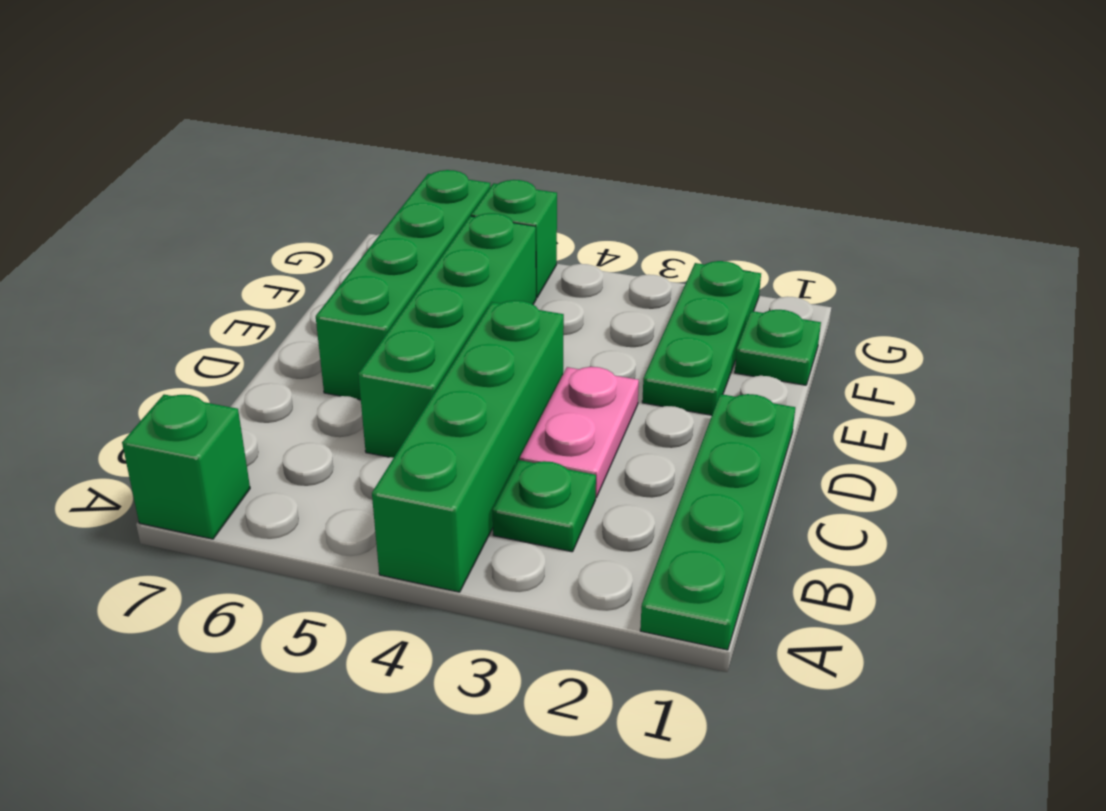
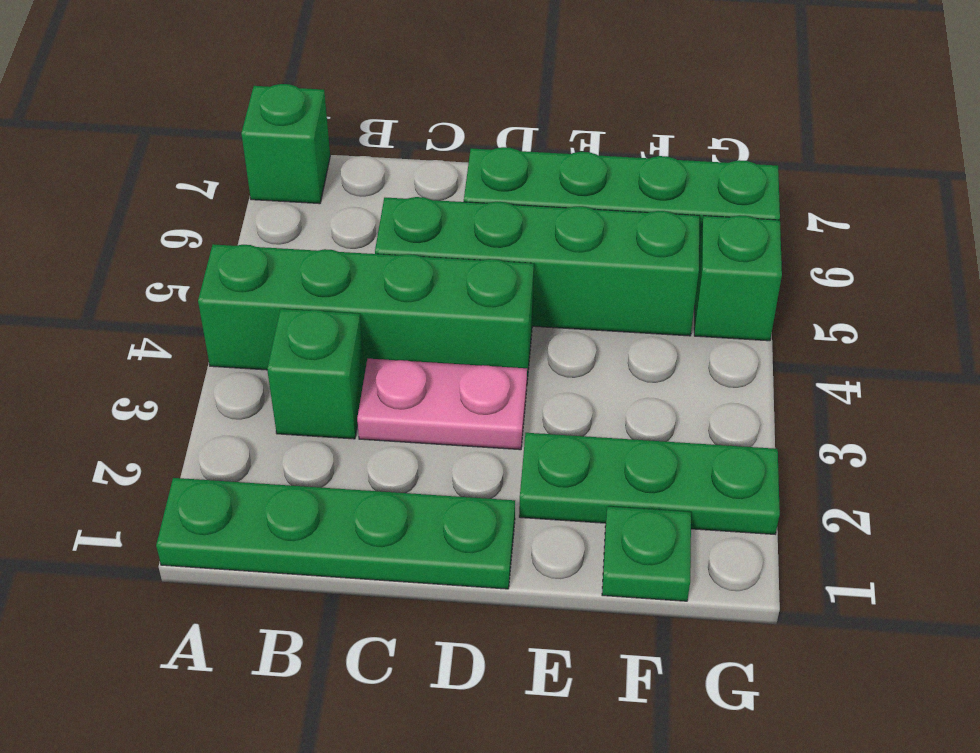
green plate B3 level 1 -> green brick B3 level 1

